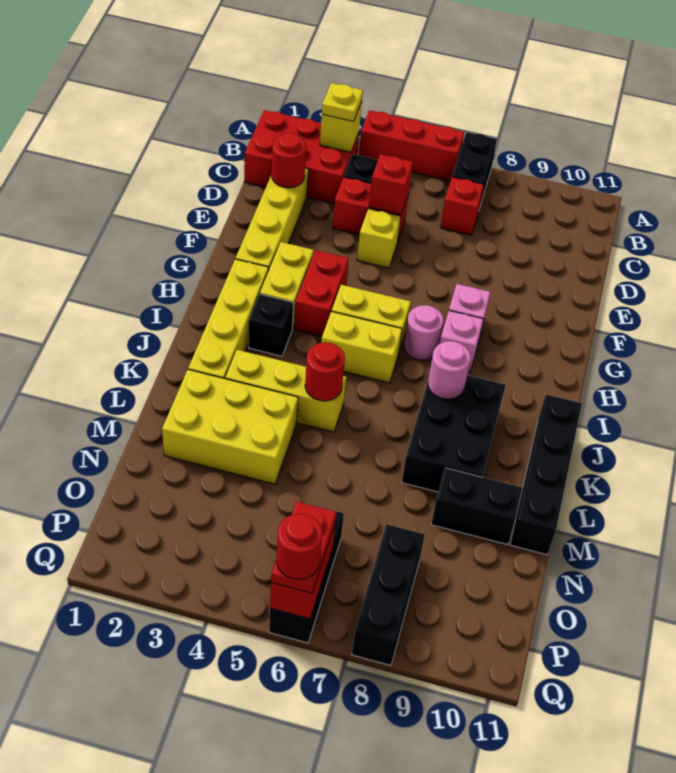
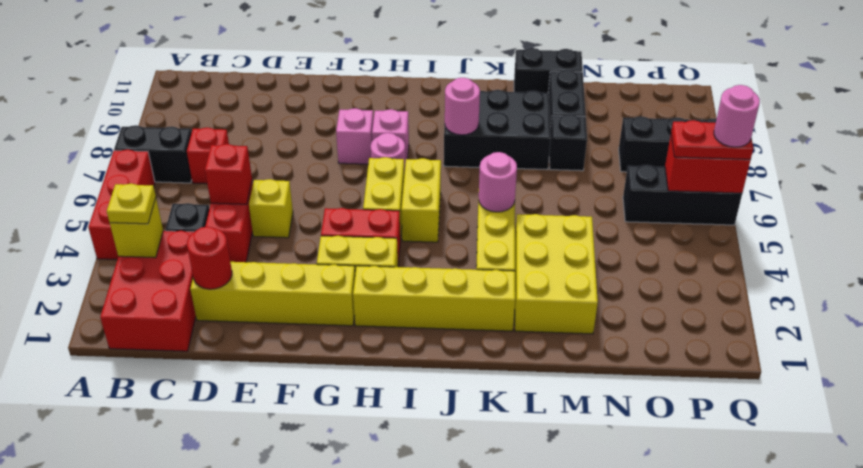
black brick I3 level 1 -> black brick M8 level 1
black brick J11:M11 level 1 -> black brick L11:M11 level 1
red round brick K5 level 2 -> pink round brick K5 level 2
red round brick Q6 level 4 -> pink round brick Q6 level 4

